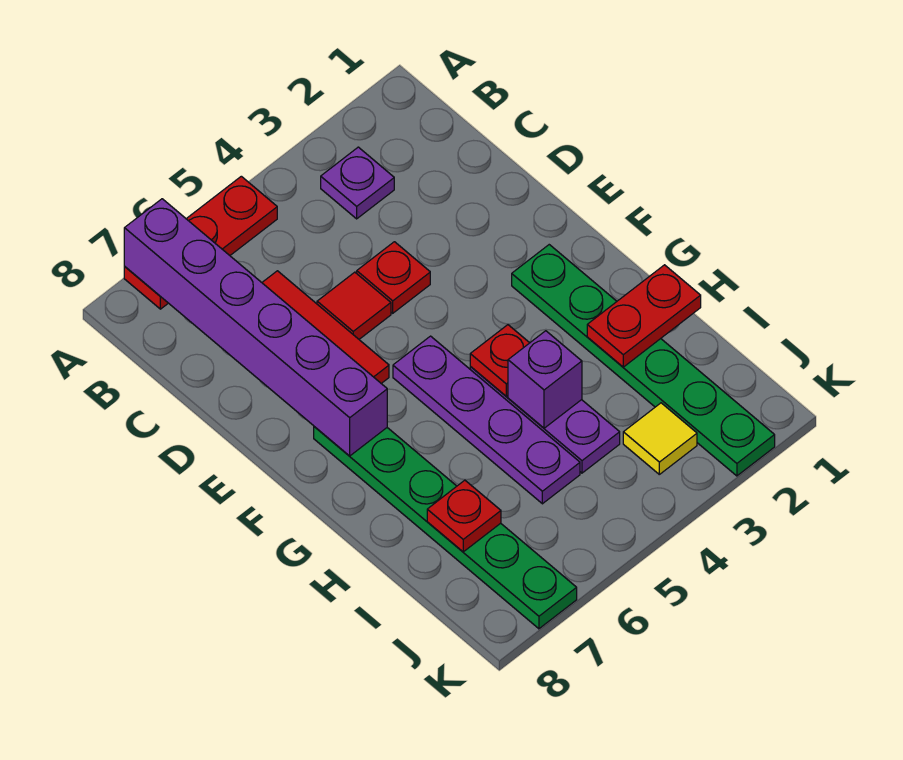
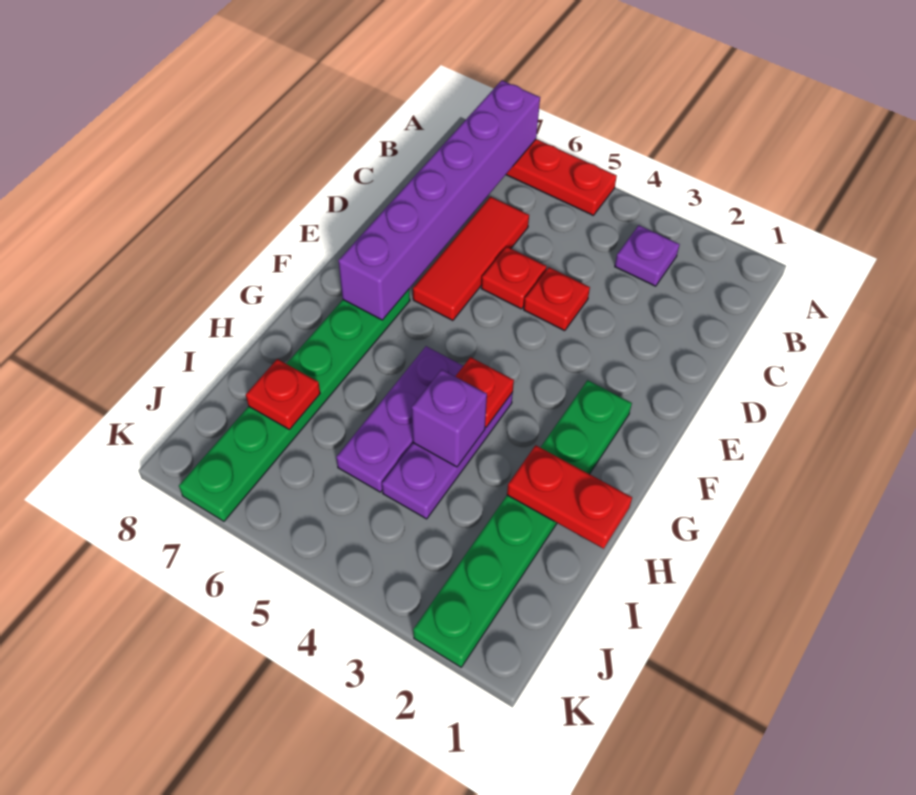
red tile D5 level 1 -> red plate D5 level 1
purple plate F5:I5 level 1 -> purple plate G5:I5 level 1
yellow tile J3 level 1 -> none

